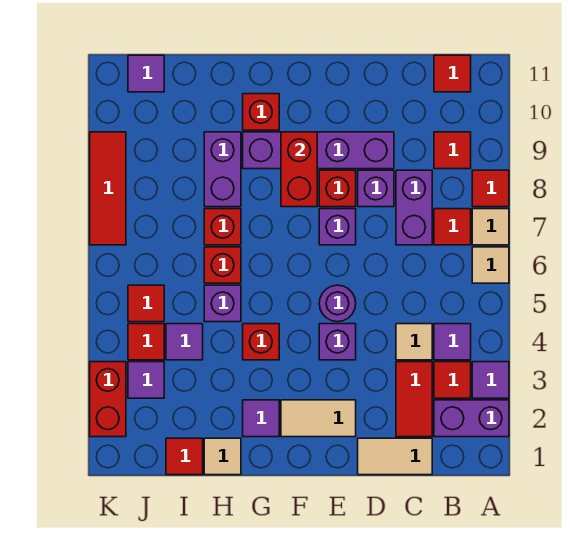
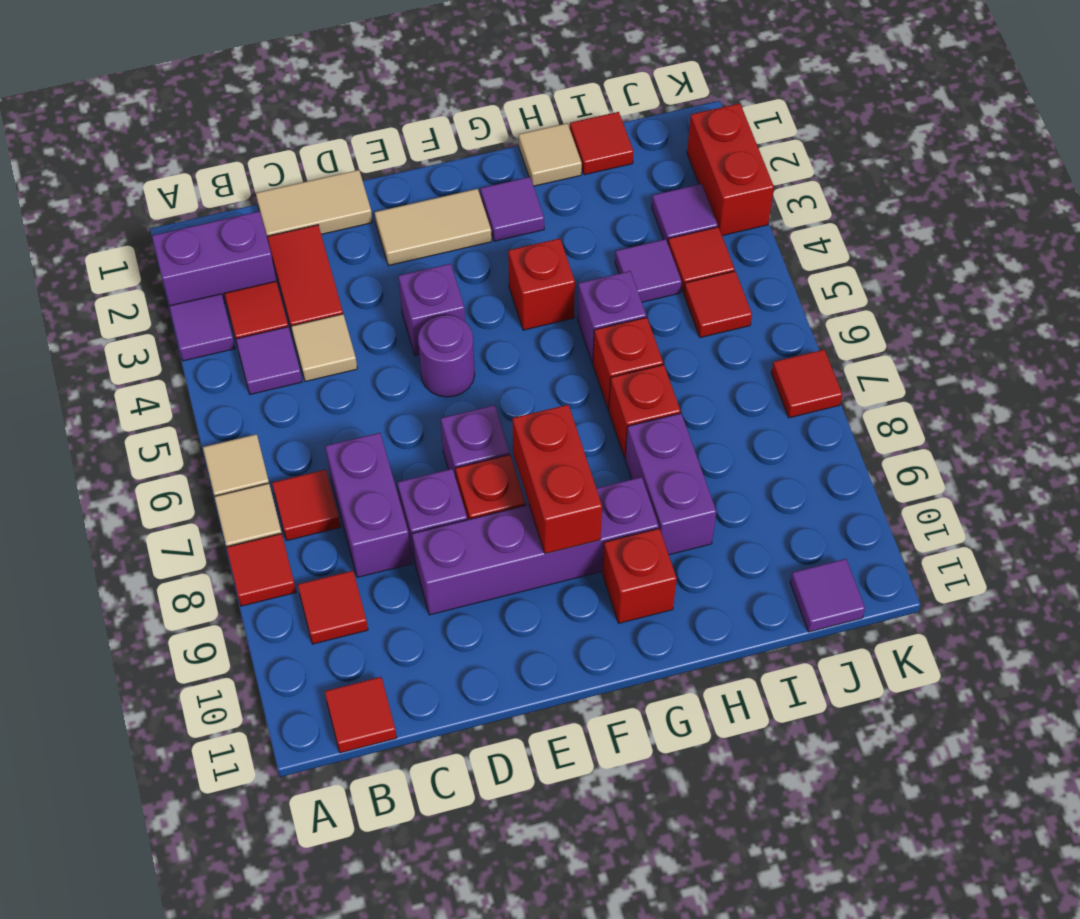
red tile K7:K9 level 1 -> red tile K7 level 1

